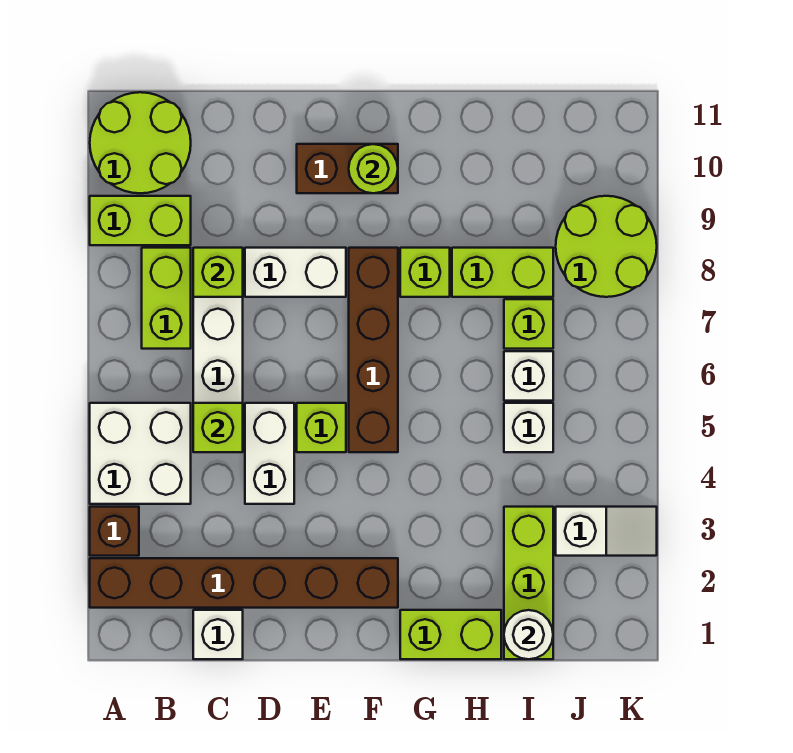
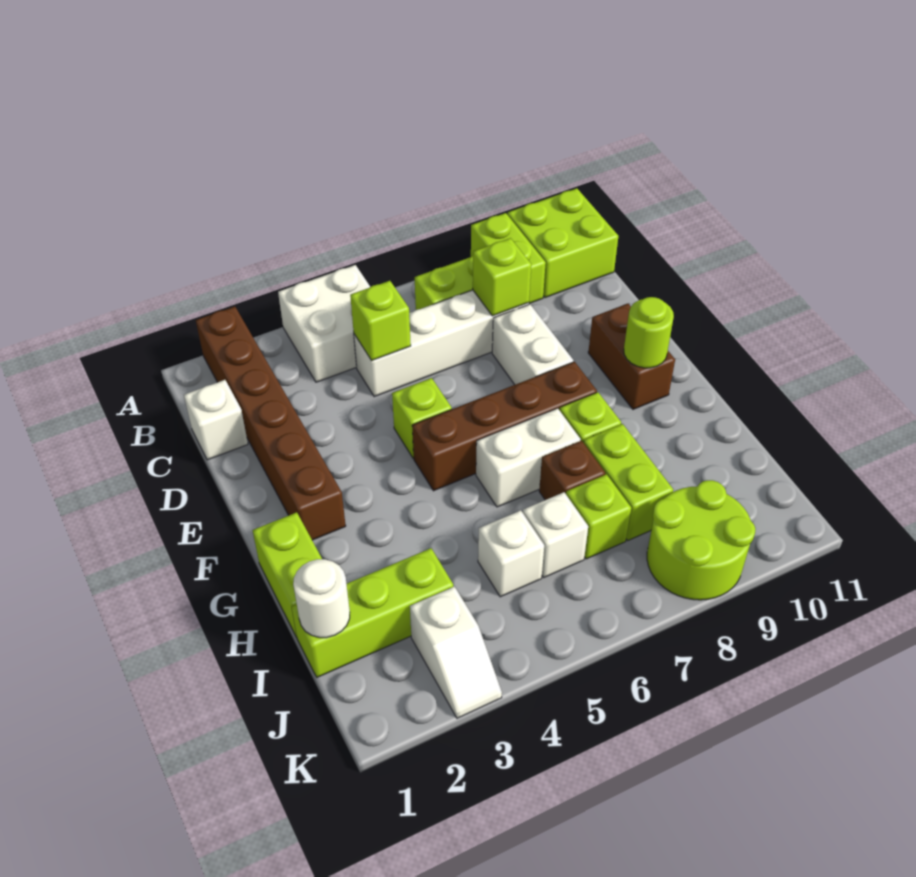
brown brick A3 level 1 -> brown brick H7 level 1
lime round brick A10:B11 level 1 -> lime brick A10:B11 level 1
white brick D4:D5 level 1 -> white brick G6:G7 level 1

